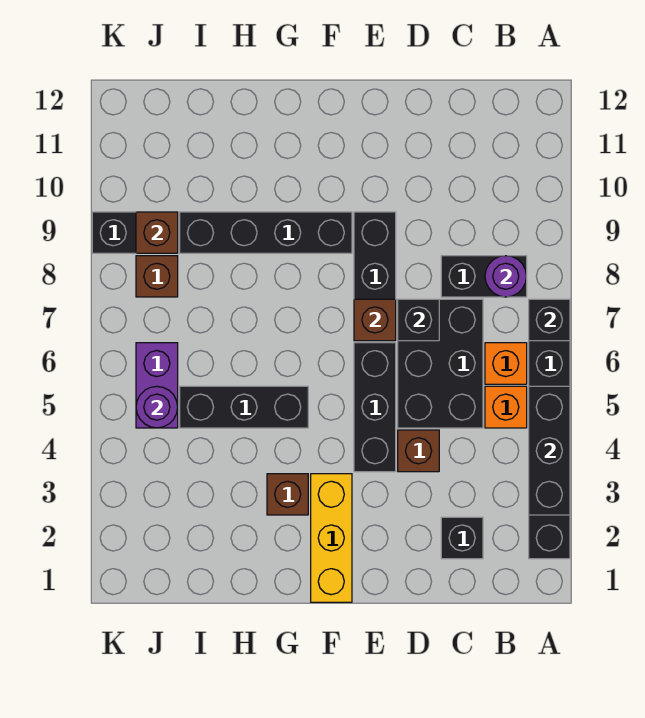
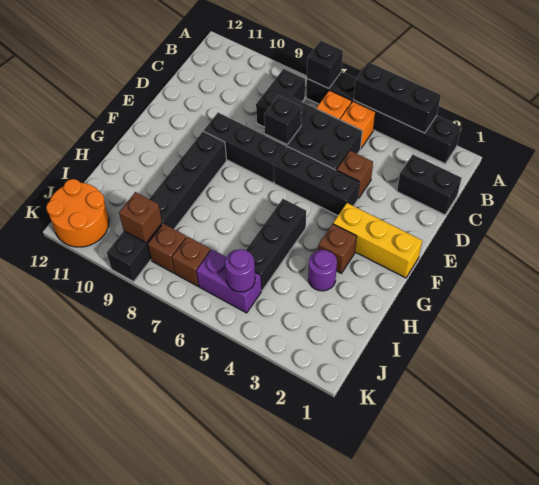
purple round brick B8 level 2 -> purple round brick H3 level 1
black brick C2 level 1 -> black brick C1:C2 level 1
brown brick E7 level 2 -> brown brick J7 level 1
none -> orange round brick J11:K12 level 1

